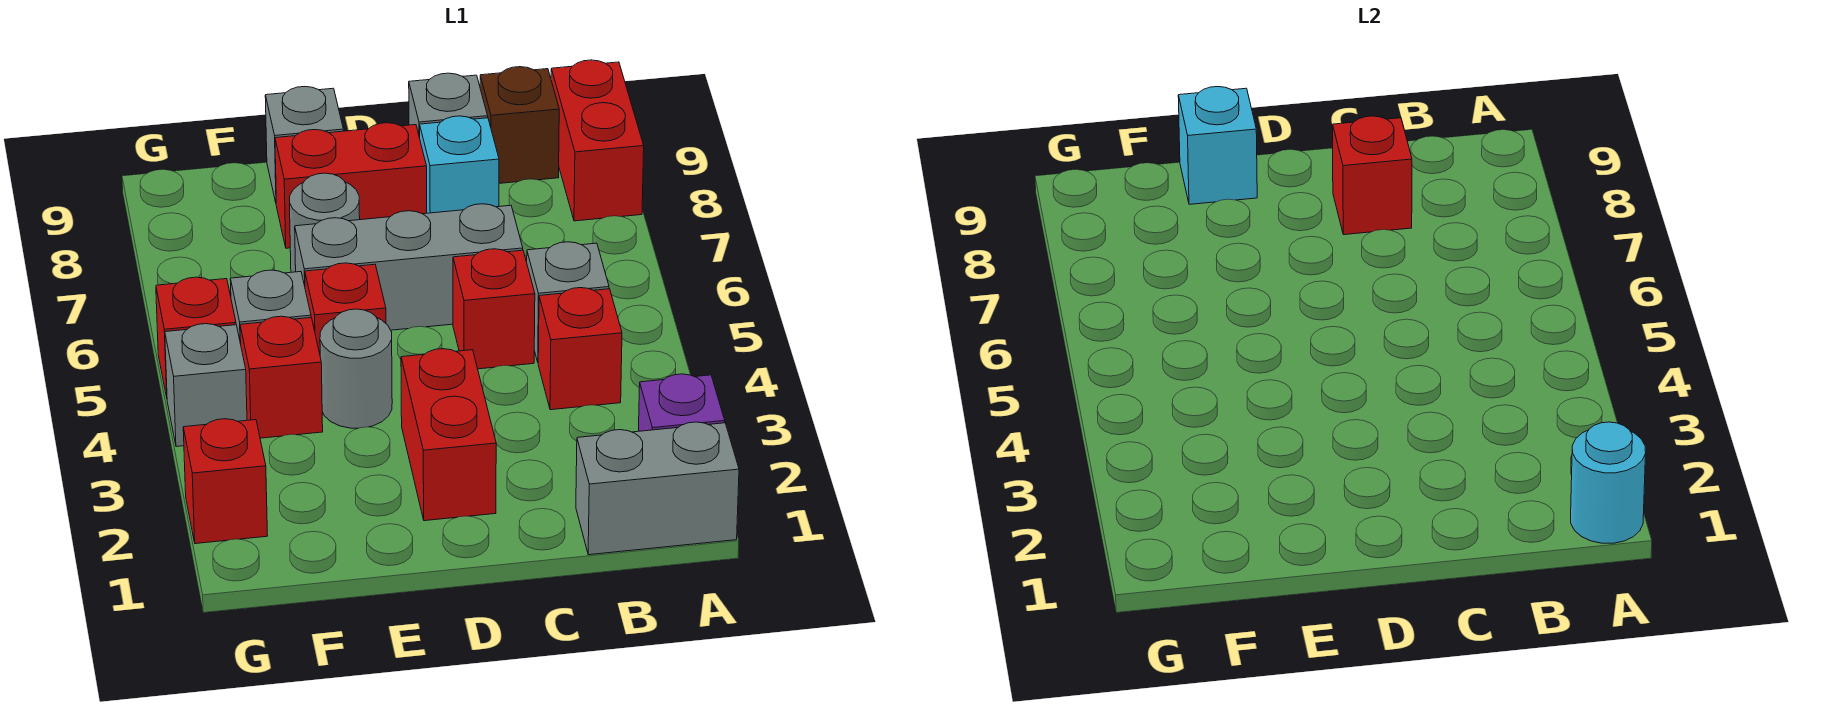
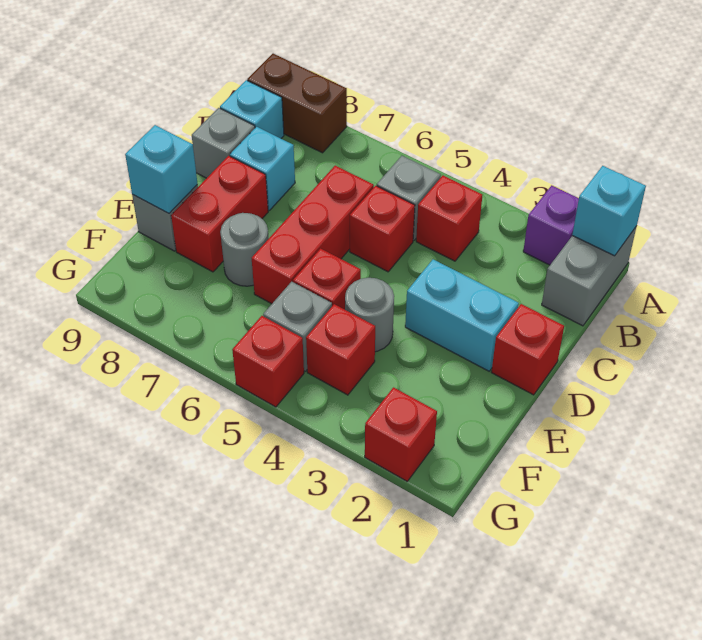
cyan round brick A1 level 2 -> cyan brick A1 level 2
red brick A8:A9 level 1 -> brown brick A8:A9 level 1
brown brick B9 level 1 -> cyan brick B9 level 1
grey brick C6:E6 level 1 -> red brick C6:E6 level 1
red brick C8 level 2 -> red brick D1 level 1
red brick D2:D3 level 1 -> cyan brick D2:D3 level 1
grey brick G4 level 1 -> none

